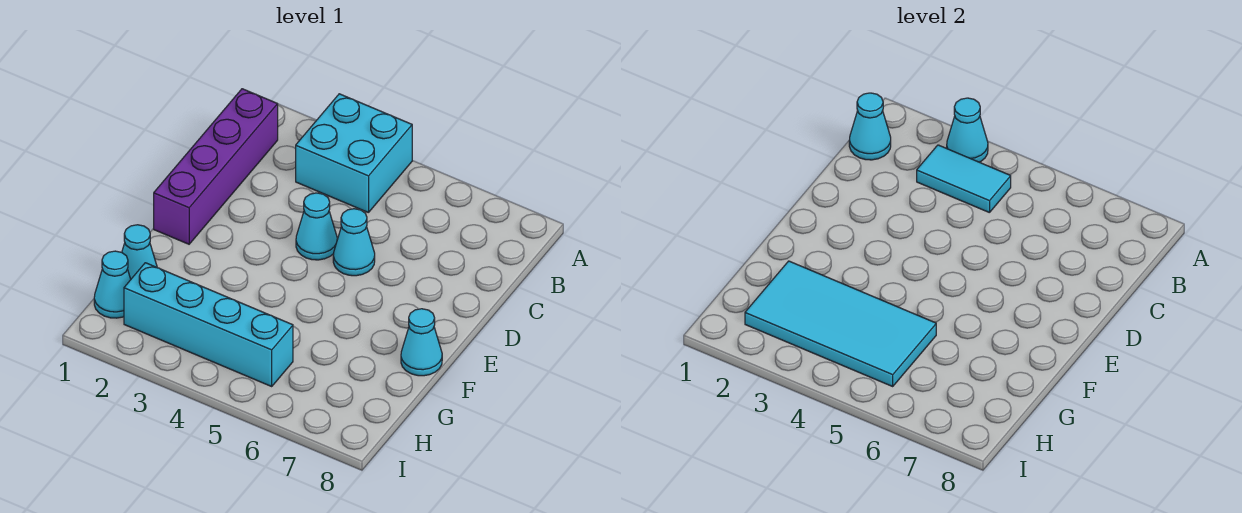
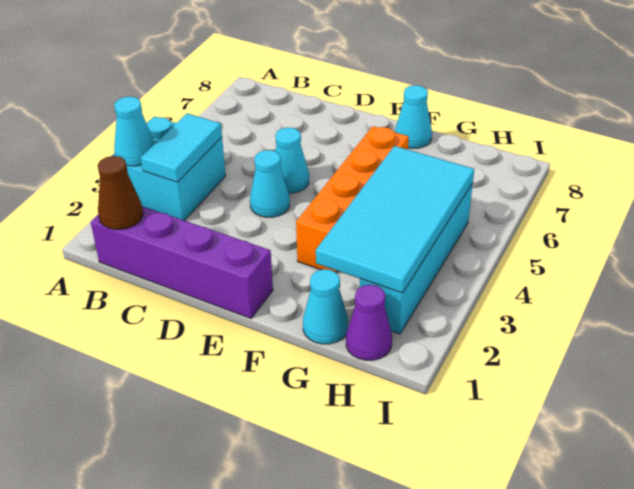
cyan cone B1 level 2 -> brown cone B1 level 2
none -> orange brick F3:F6 level 1
cyan cone H1 level 1 -> purple cone H1 level 1

